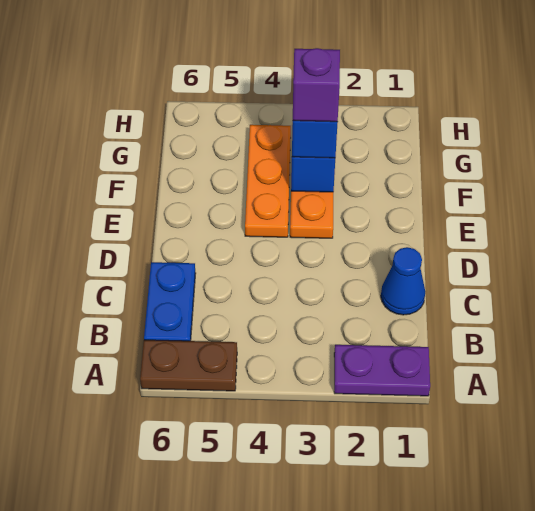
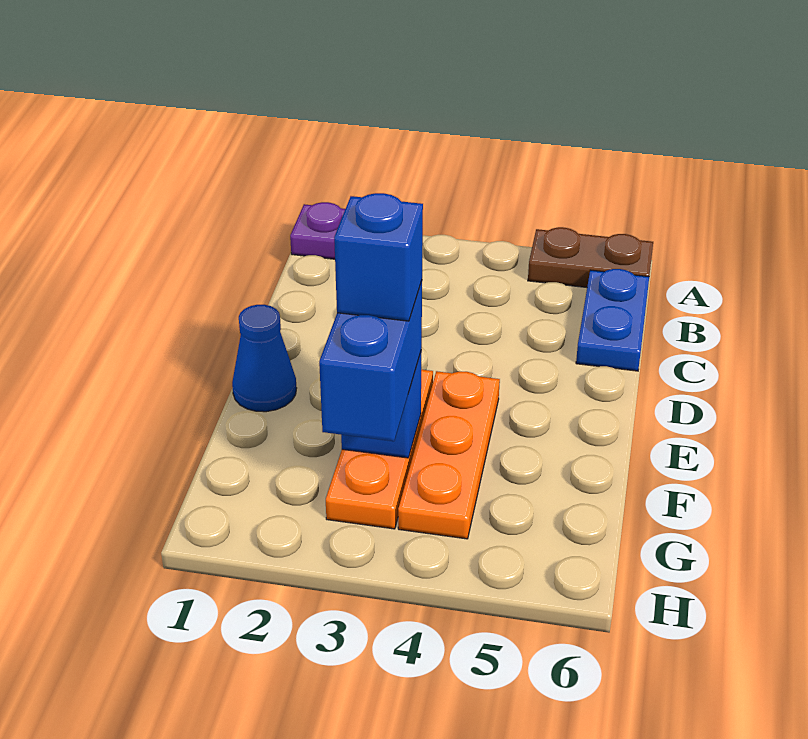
blue cone C1 level 1 -> blue cone E1 level 1
purple brick F3 level 4 -> blue brick F3 level 4

